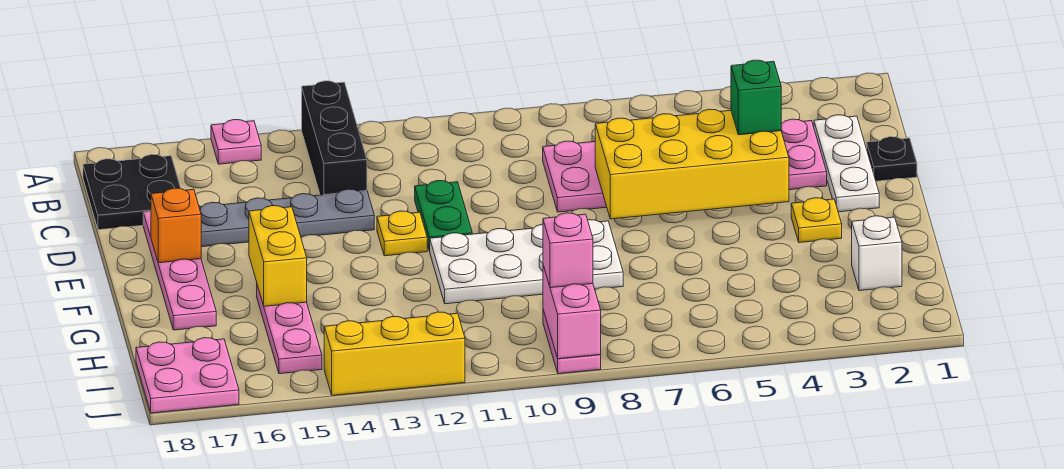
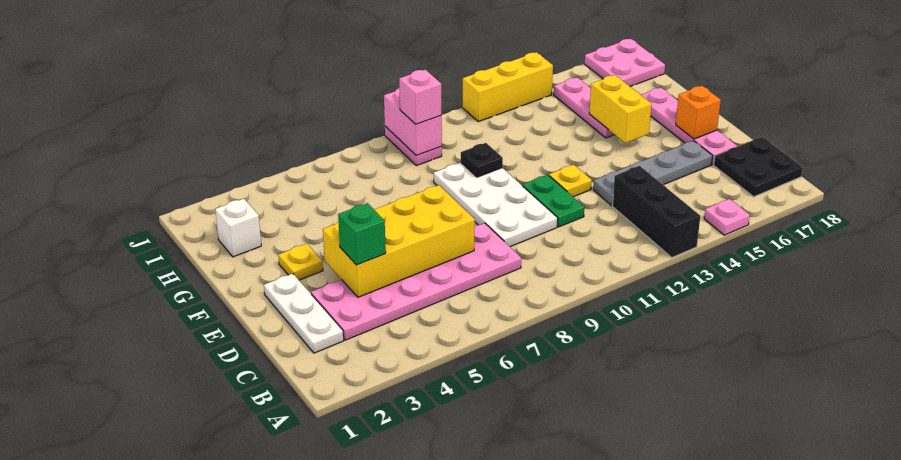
black plate D1 level 1 -> black plate G10 level 2
white plate F8:G11 level 1 -> white plate D9:G10 level 1

